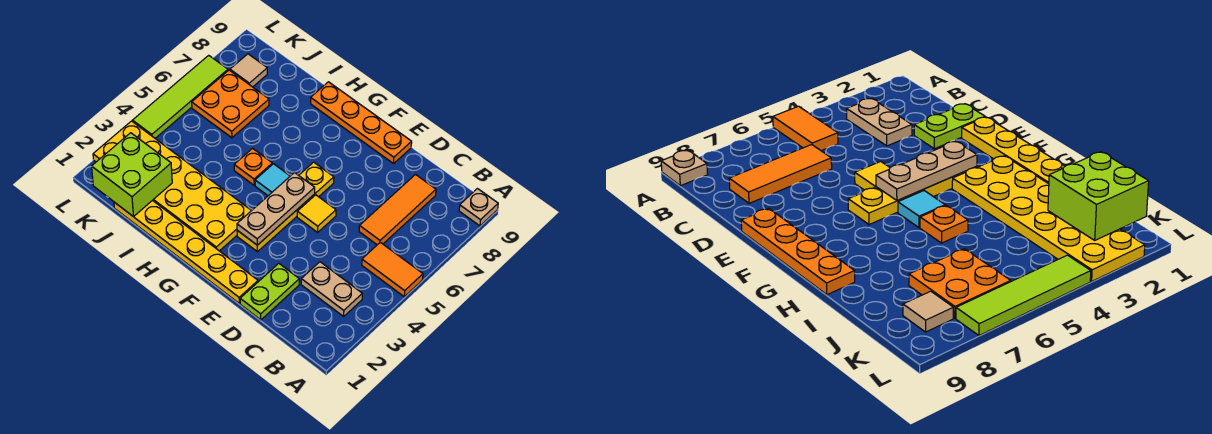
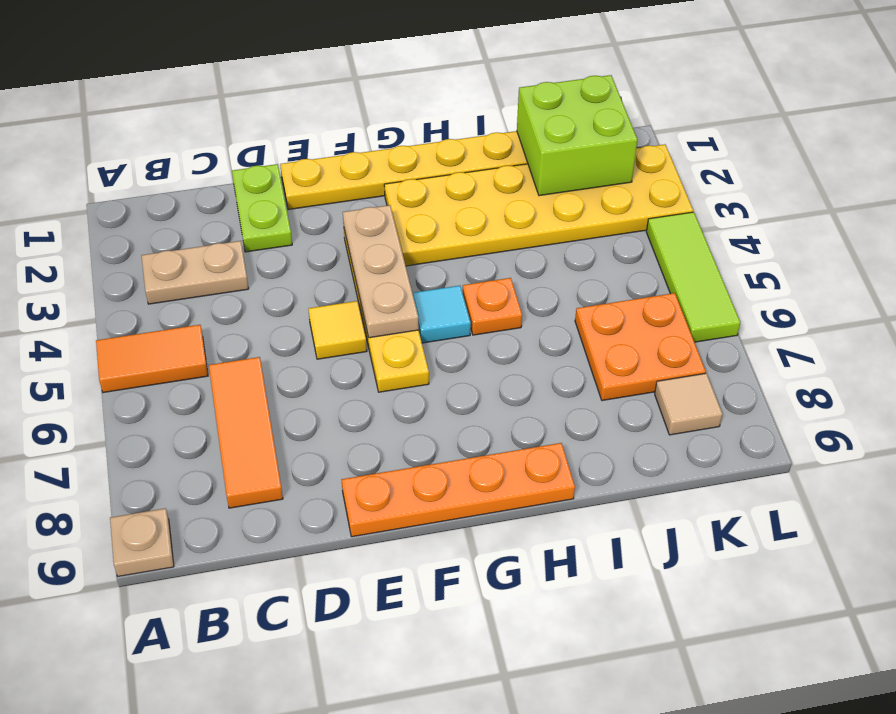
lime tile L4:L7 level 1 -> lime tile L4:L6 level 1

